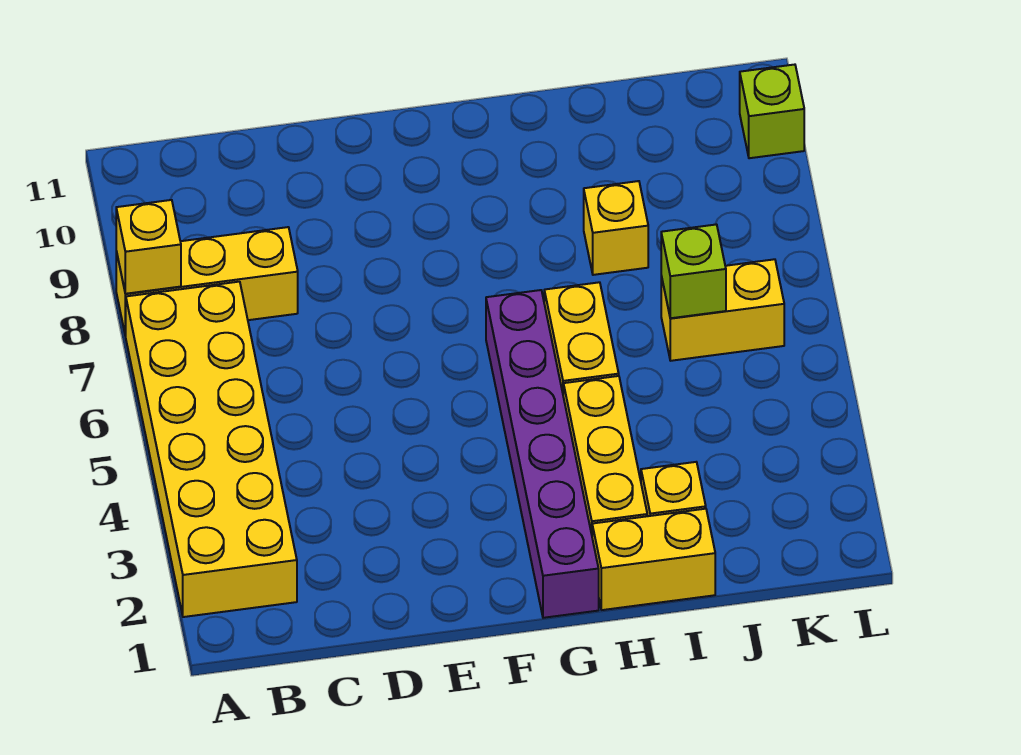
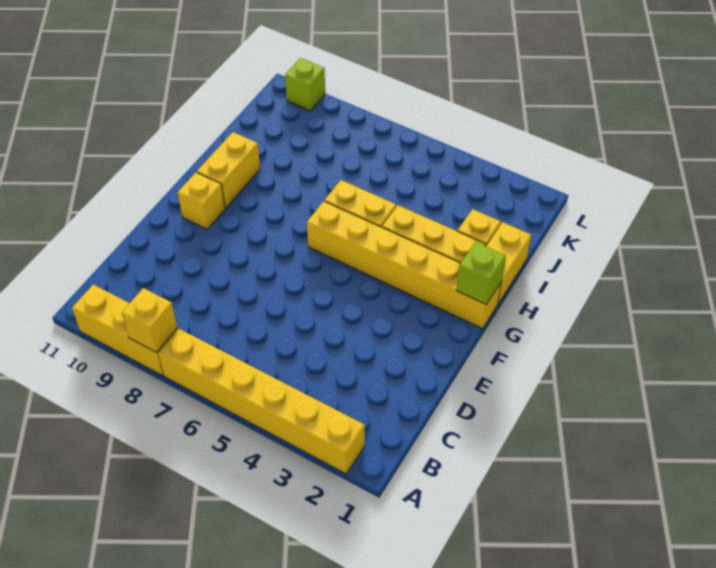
yellow brick A2:B7 level 1 -> yellow brick A2:A7 level 1
yellow brick A8:C8 level 1 -> yellow brick A8:A10 level 1
purple brick G1:G6 level 1 -> yellow brick G1:G6 level 1
yellow brick I8 level 1 -> yellow brick F10 level 1
yellow brick J6:K6 level 1 -> yellow brick G10:H10 level 1
lime brick J6 level 2 -> lime brick G1 level 2

